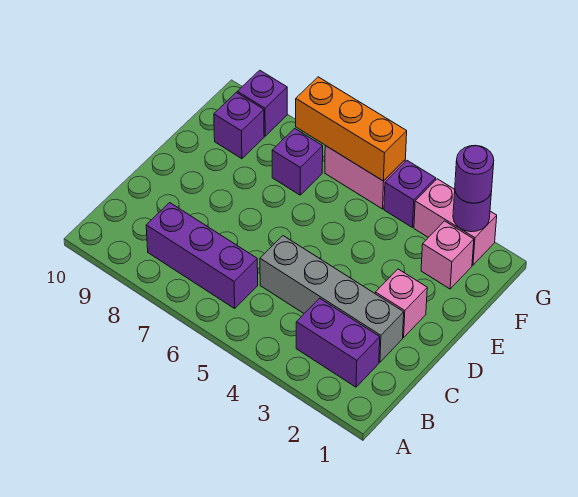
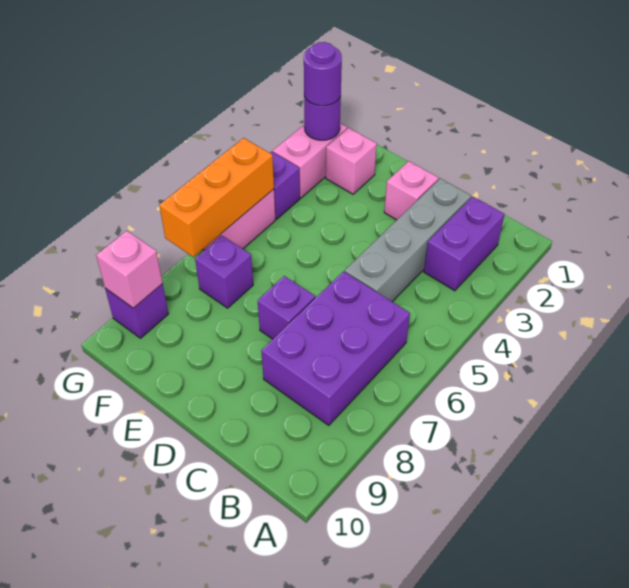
purple brick B6:B8 level 1 -> purple brick B6:C8 level 1
purple brick F9 level 1 -> purple brick D7 level 1
none -> pink brick G9 level 2

